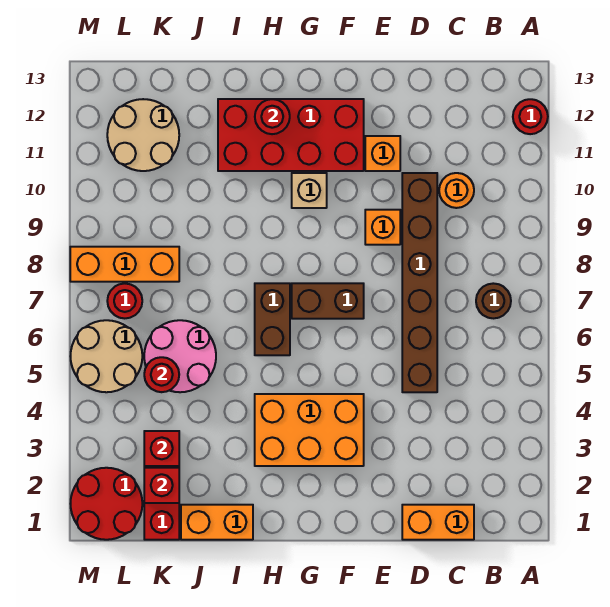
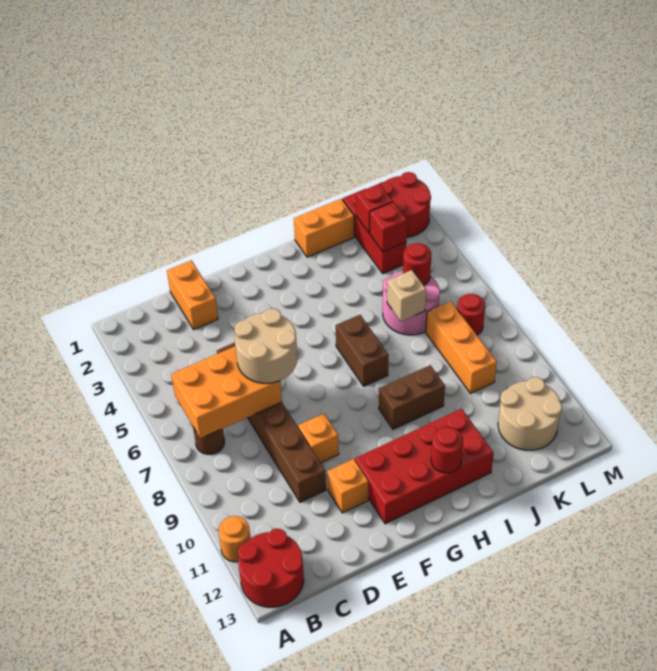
red round brick A12 level 1 -> red round brick A12:B13 level 1
orange brick C1:D1 level 1 -> orange brick D1:D2 level 1
orange round brick C10 level 1 -> orange round brick A11 level 1
orange brick F3:H4 level 1 -> orange brick B6:D7 level 2
brown brick F7:G7 level 1 -> brown brick H9:I9 level 1
tan brick G10 level 1 -> tan brick J6 level 2
orange brick K8:M8 level 1 -> orange brick K7:K9 level 1
tan round brick L5:M6 level 1 -> tan round brick D6:E7 level 3

